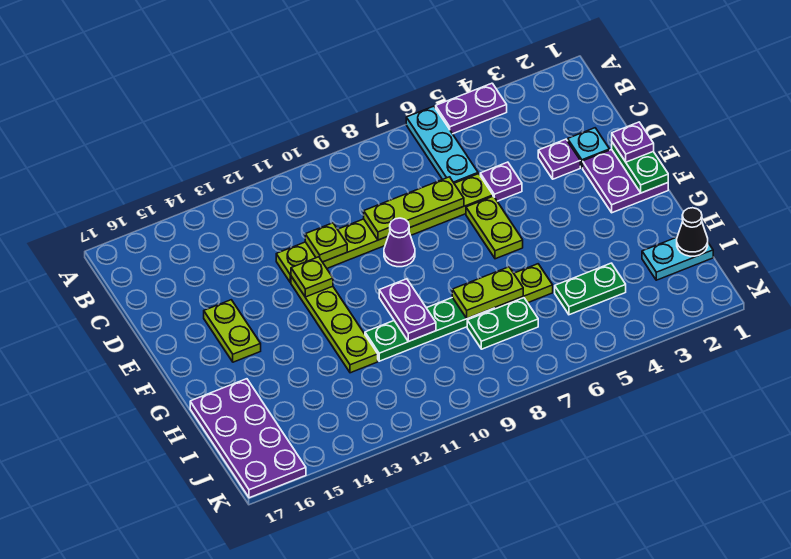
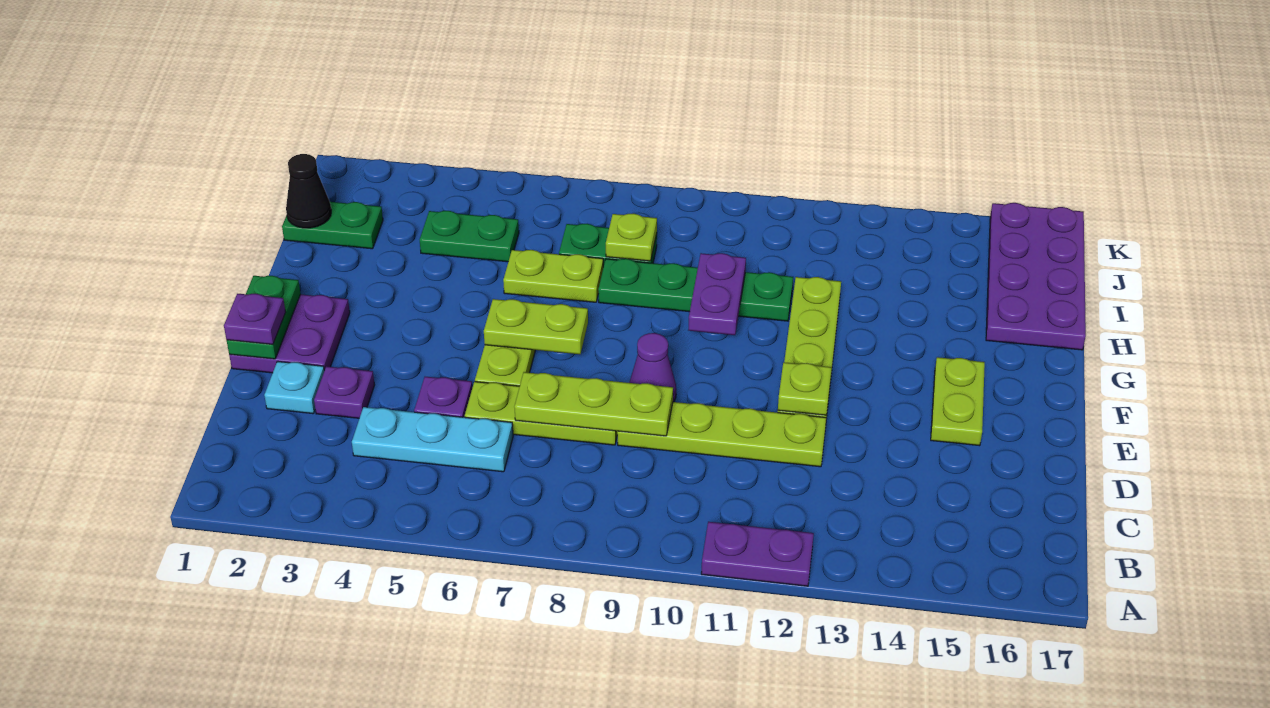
purple plate A4:A5 level 1 -> purple plate A11:A12 level 1
cyan plate A6:C6 level 1 -> cyan plate C4:C6 level 1
lime plate D11 level 2 -> lime plate I8 level 2
lime plate H7:H8 level 2 -> lime plate F6:F7 level 2
cyan plate I1:I2 level 1 -> green plate I1:I2 level 1

